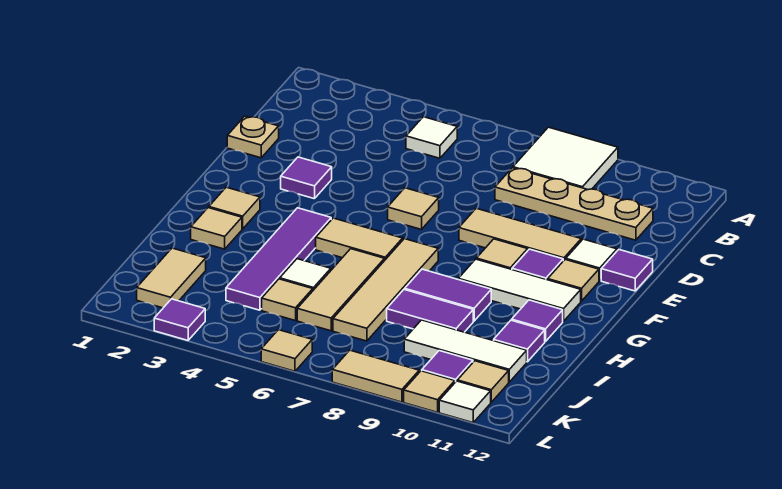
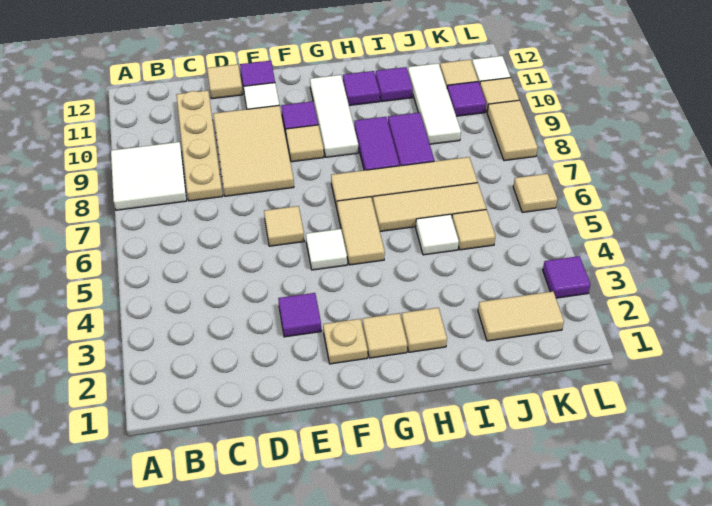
white tile B5 level 1 -> white tile F5 level 1
tan plate D1 level 1 -> tan plate F2 level 1
tan tile E8:E10 level 1 -> tan tile D8:E10 level 1
tan tile F11 level 1 -> tan tile D12 level 1
purple tile G4:J4 level 1 -> none

